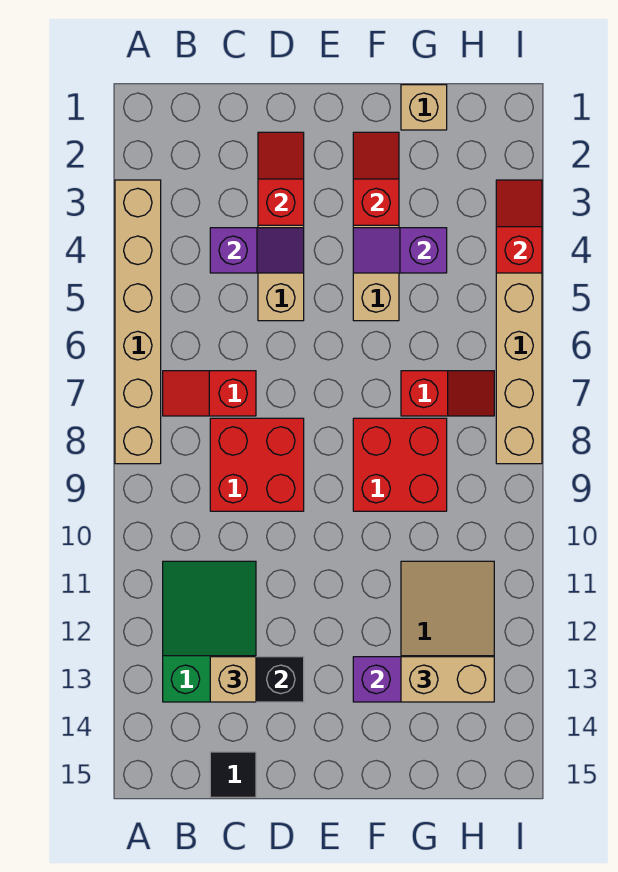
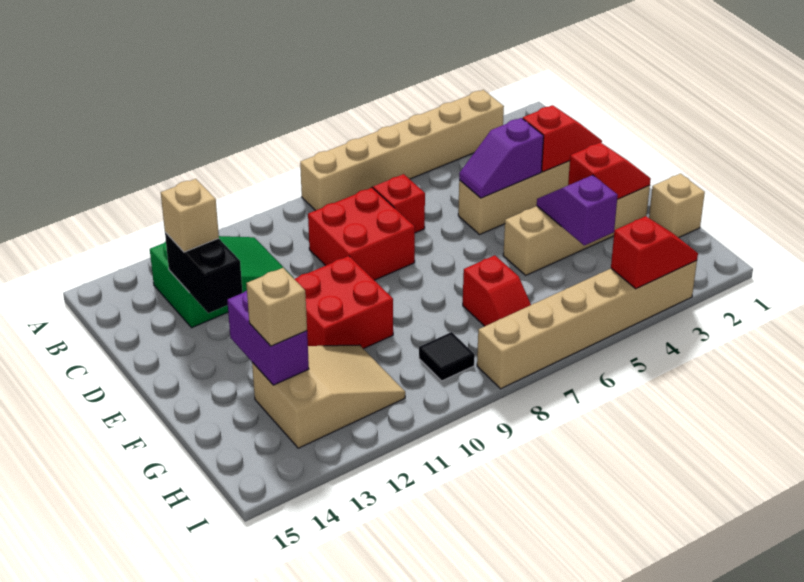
purple slope C4:D4 level 2 top C -> purple slope D4:D5 level 2 top 4
black tile C15 level 1 -> black tile H9 level 1
red brick F8:G9 level 1 -> red brick E10:F11 level 1
tan brick G13:H13 level 3 -> tan brick G13 level 3

